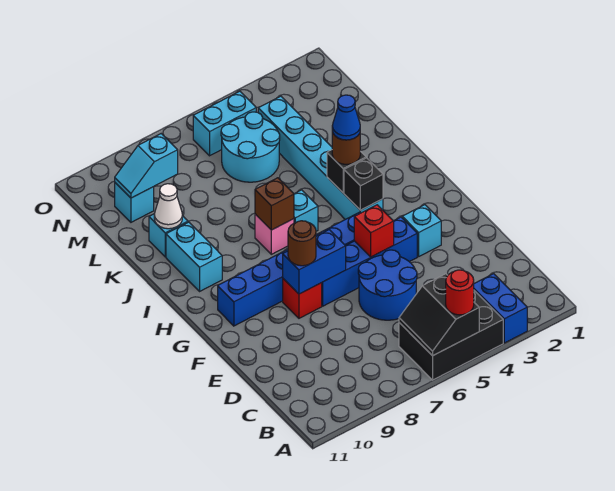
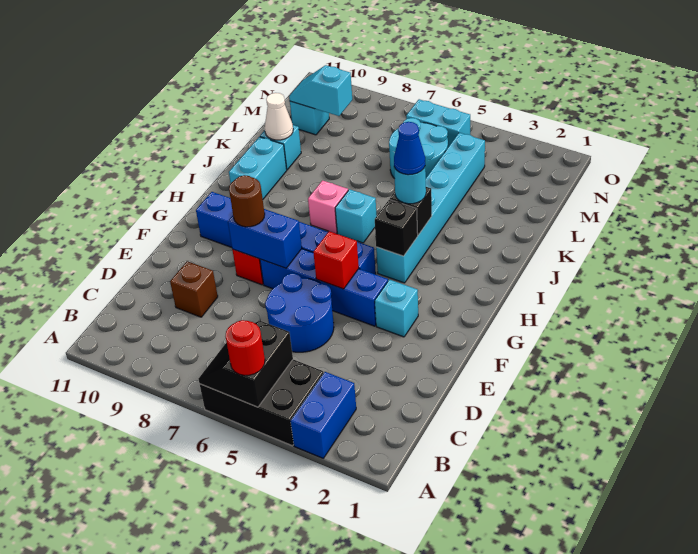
brown round brick I4 level 3 -> cyan round brick I4 level 3
brown brick I7 level 2 -> brown brick D9 level 1

